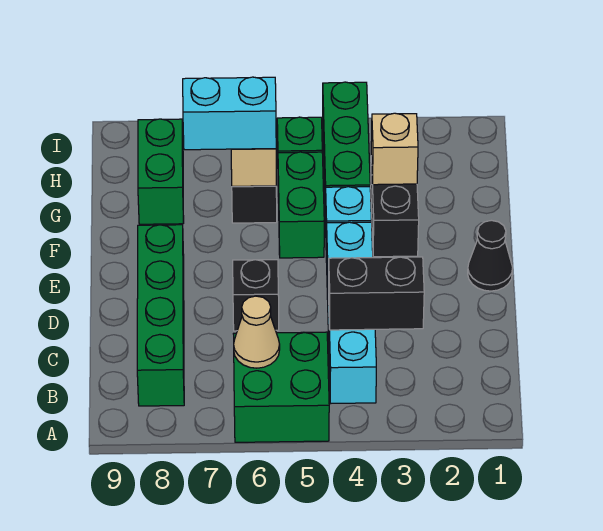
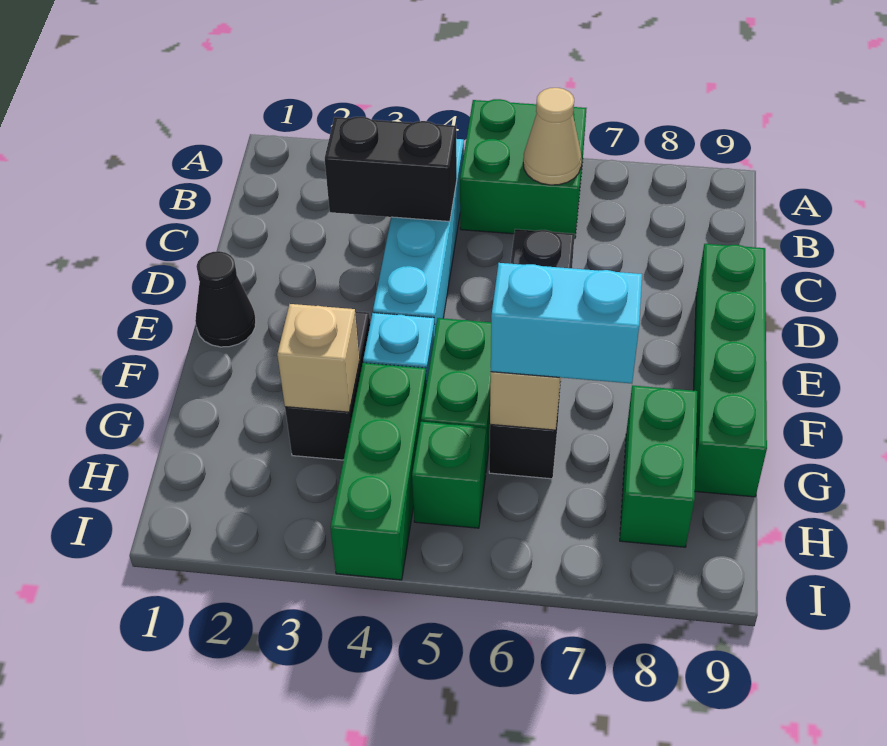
green brick B8:E8 level 1 -> green brick D9:G9 level 1

